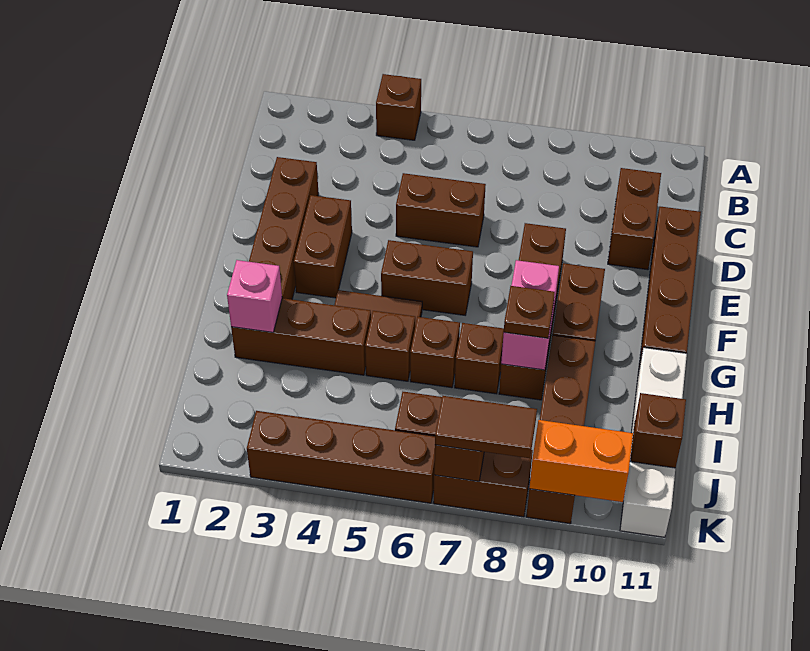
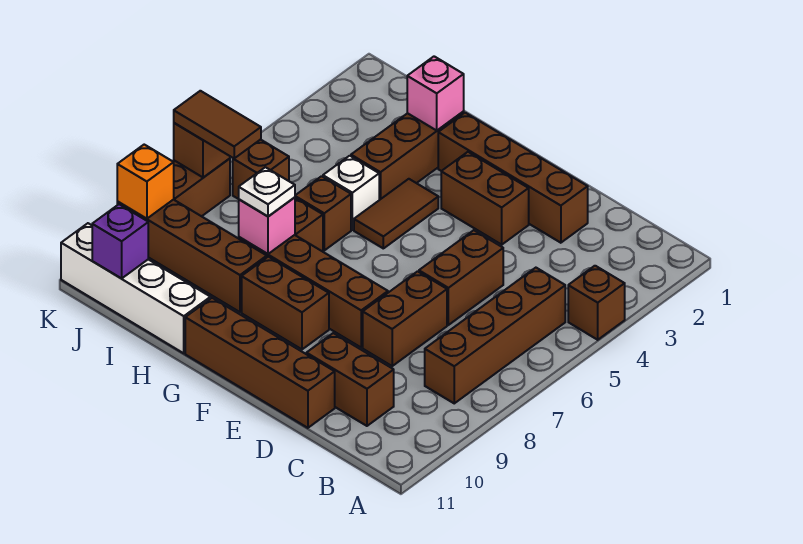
brown brick F5:F6 level 1 -> brown brick D7:D8 level 1
pink brick G8:H8 level 2 -> pink brick H8 level 2
brown brick H5 level 1 -> white brick H5 level 1
brown plate H8 level 3 -> white plate H8 level 3
brown brick J11 level 2 -> purple brick J11 level 2
brown brick K3:K6 level 1 -> brown brick B5:B8 level 1
brown tile K7:K8 level 3 -> brown tile J7:K7 level 3
orange brick K9:K10 level 2 -> orange brick K9 level 2

